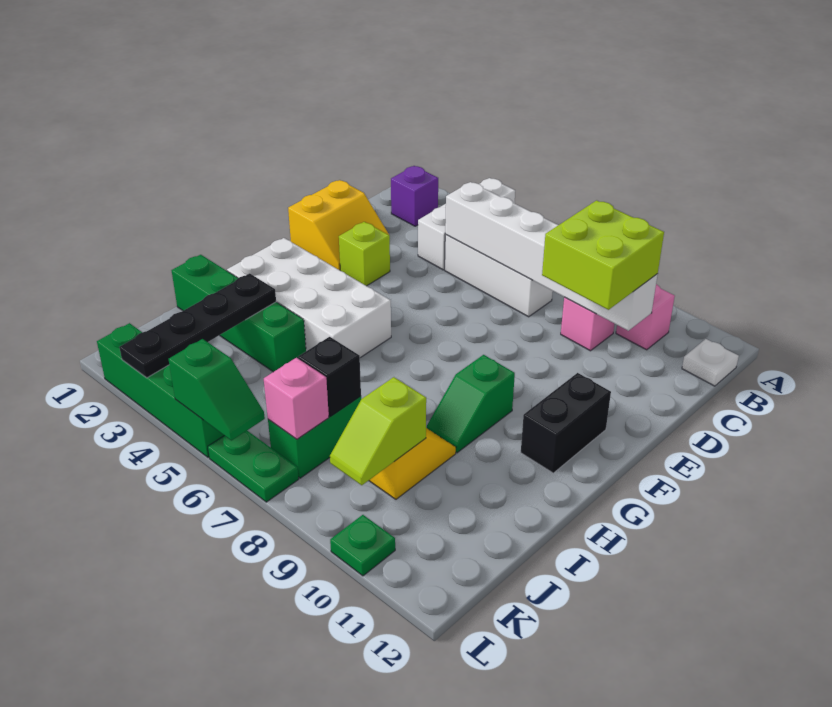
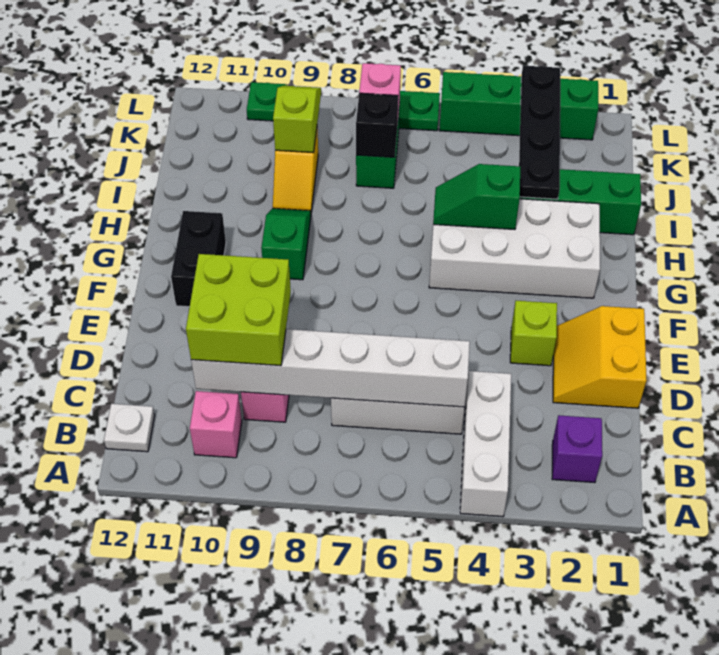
green slope L5:L6 level 2 top 5 -> green slope H4:H5 level 2 top 4

